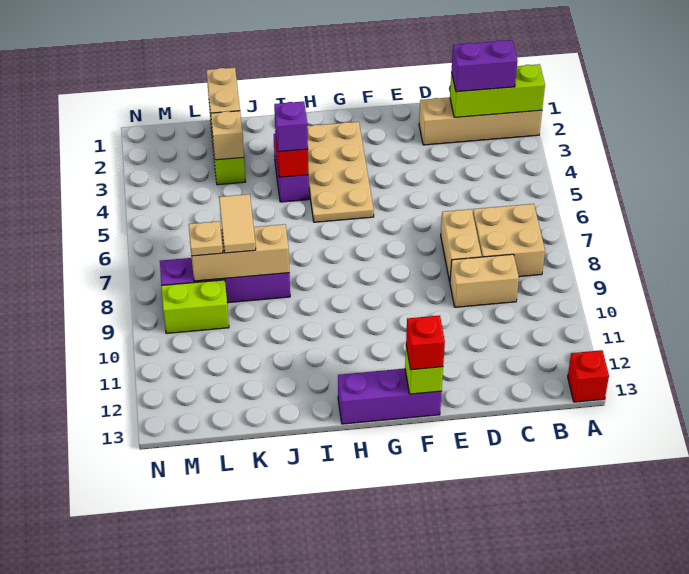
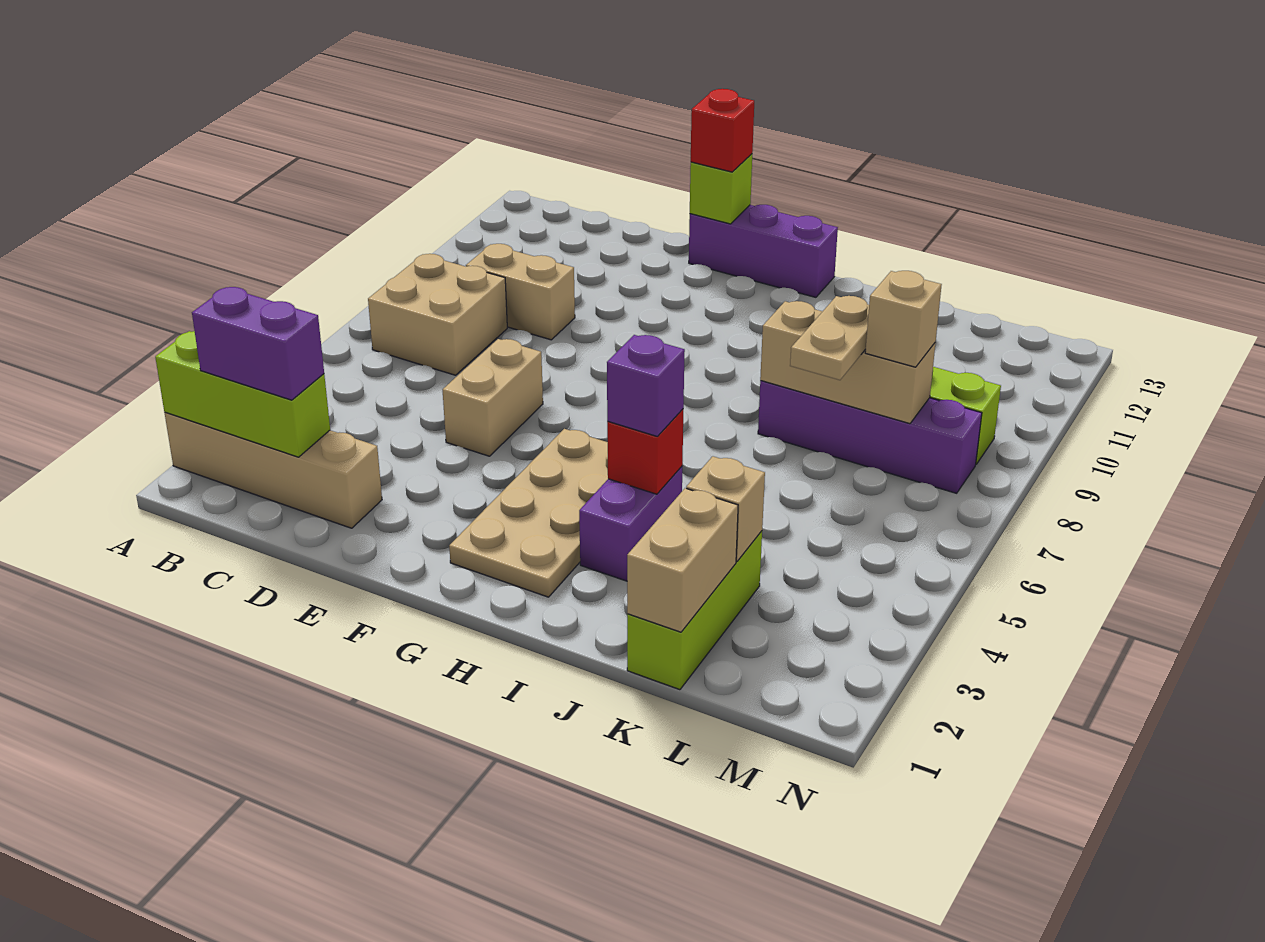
red brick A13 level 1 -> none
tan brick D7:D8 level 1 -> tan brick E5:E6 level 1
tan tile K7:K8 level 3 -> tan plate K7:K8 level 3
tan plate L8 level 3 -> tan brick L8 level 3

